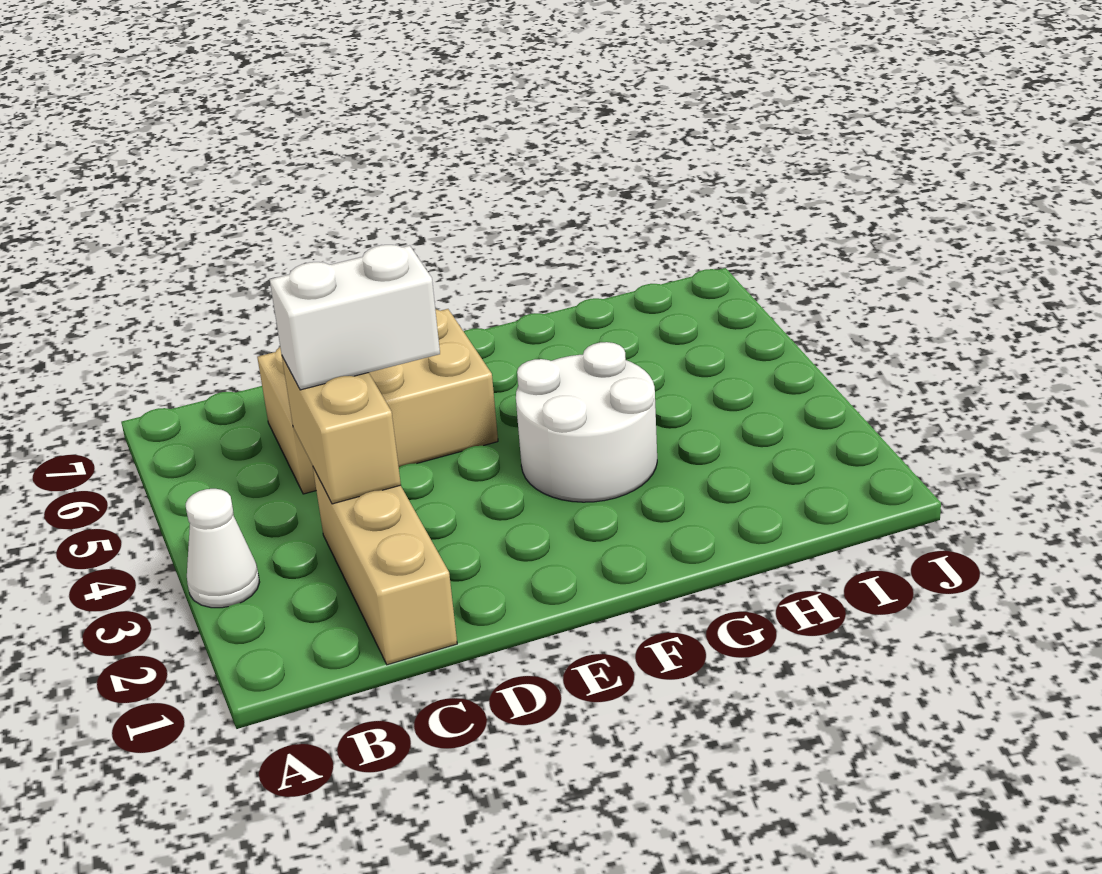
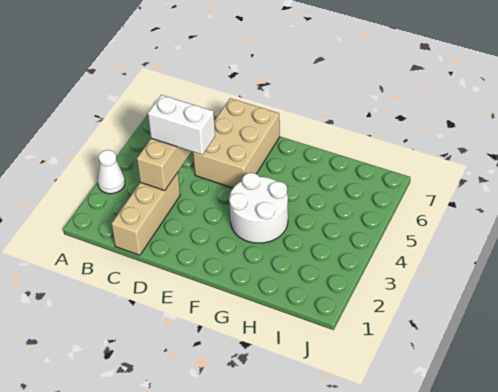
tan brick C5:E6 level 1 -> tan brick D5:E7 level 1

